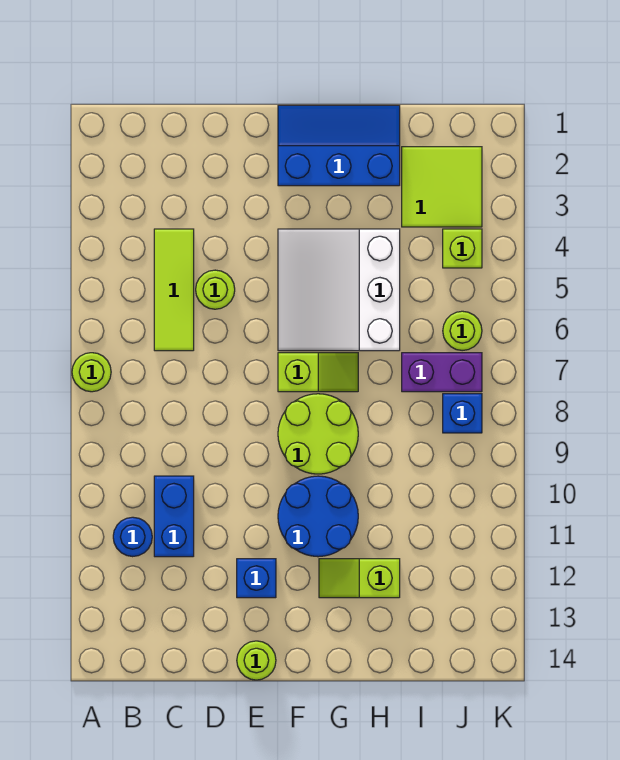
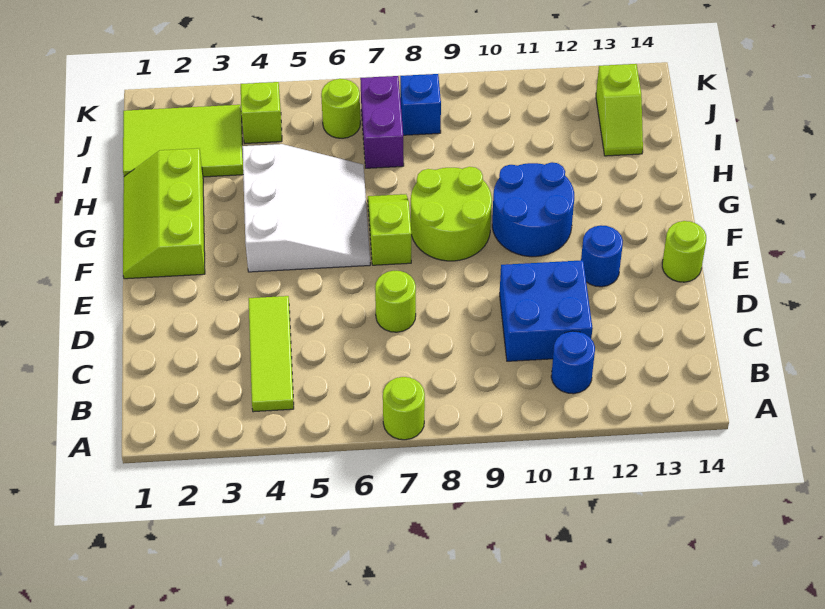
lime tile C4:C6 level 1 -> lime tile B4:D4 level 1
blue brick C10:C11 level 1 -> blue brick C10:D11 level 1
lime round brick D5 level 1 -> lime round brick D7 level 1
blue brick E12 level 1 -> blue round brick E12 level 1
blue slope F1:H2 level 1 top 2 -> lime slope F1:H2 level 1 top 2
white slope F4:H6 level 1 top H -> white slope F4:H6 level 1 top 4
lime slope G12:H12 level 1 top H -> lime slope I13:J13 level 1 top J
lime tile I2:J3 level 1 -> lime tile I1:J3 level 1

